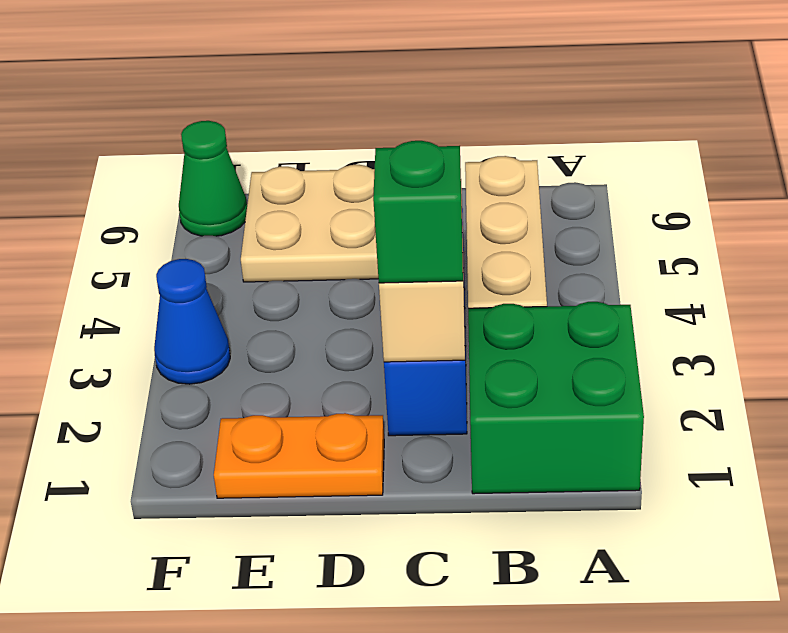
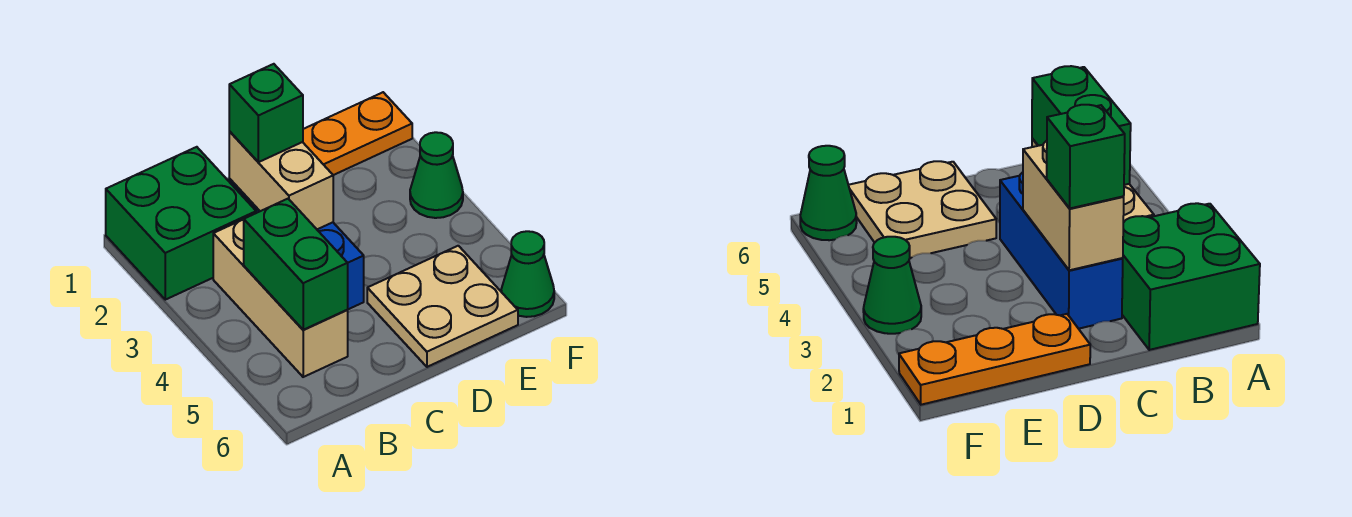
none -> green brick B4:B5 level 2
orange plate D1:E1 level 1 -> orange plate D1:F1 level 1
blue cone F3 level 1 -> green cone F3 level 1

